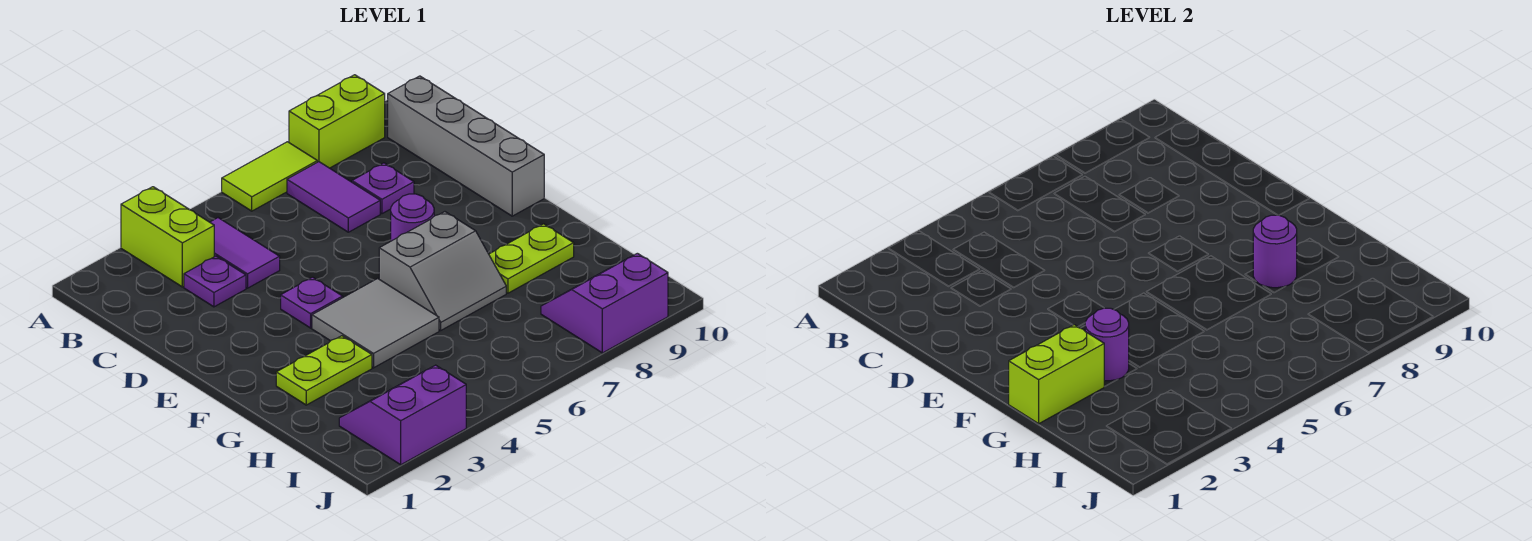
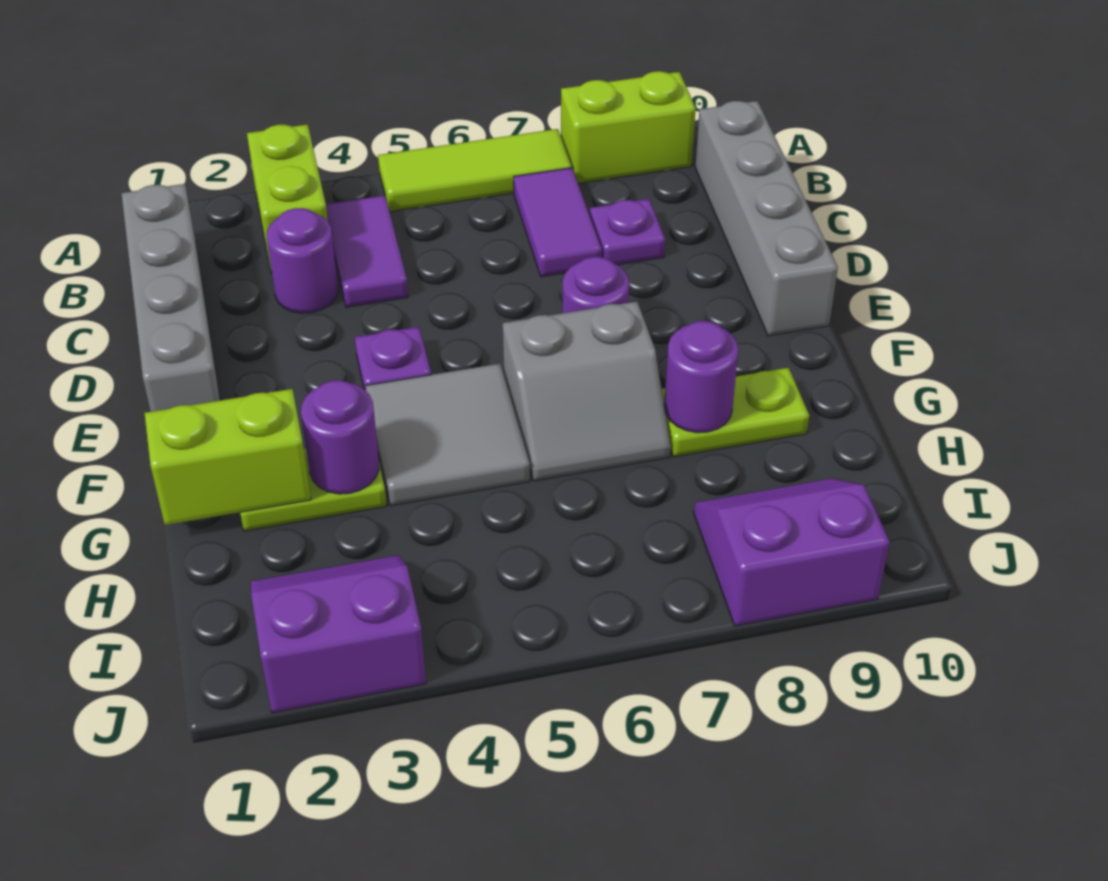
lime tile A6:A7 level 1 -> lime tile A5:A7 level 1
none -> grey brick B1:E1 level 1
purple plate C3 level 1 -> purple round brick C3 level 1

